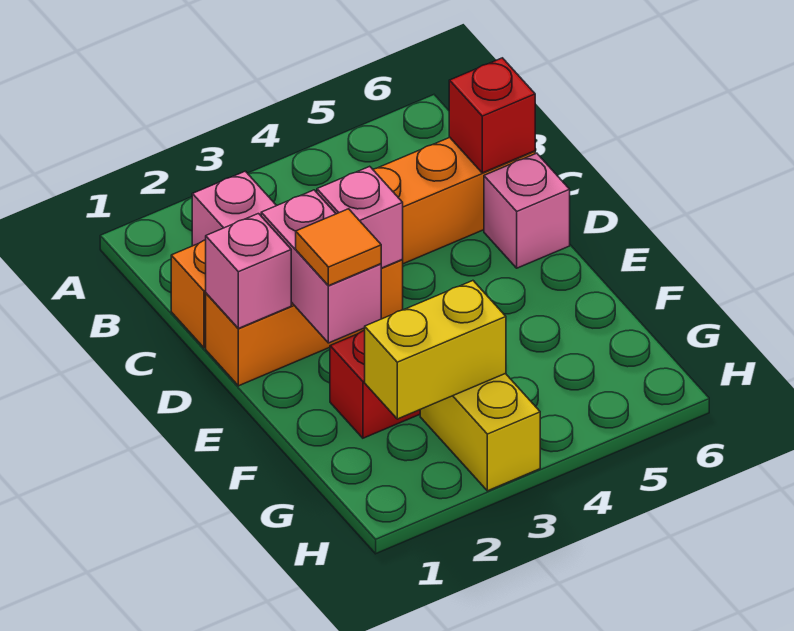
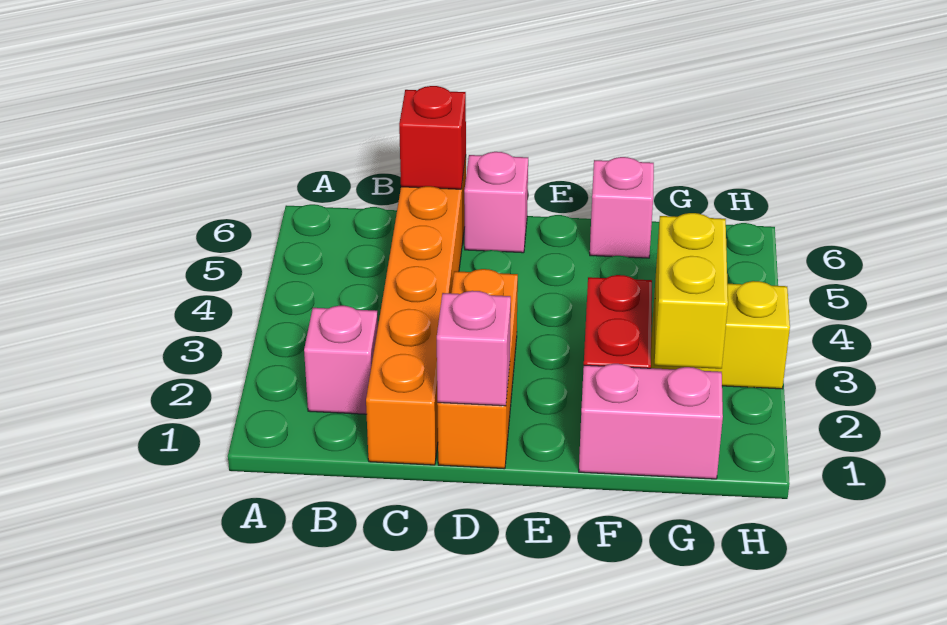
pink brick D2:E2 level 2 -> pink brick F1:G1 level 1
pink brick D3 level 2 -> pink brick F6 level 1
orange tile E2 level 3 -> none

